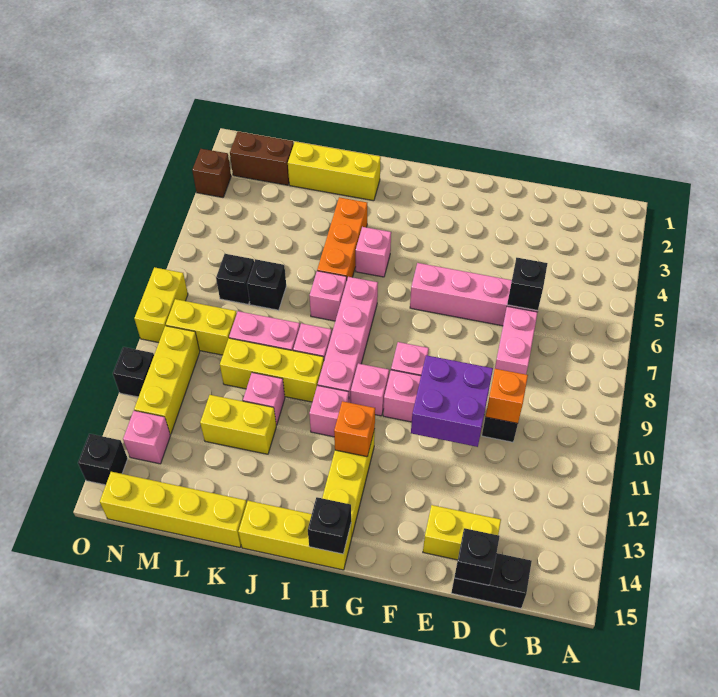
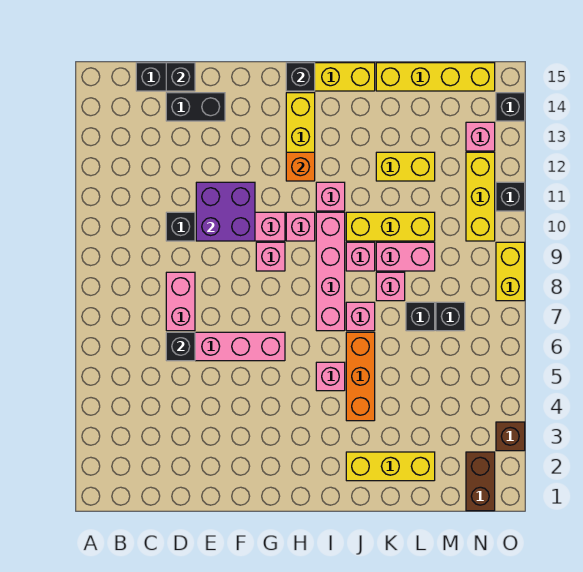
orange brick D10 level 2 -> none
yellow brick D14:E14 level 1 -> black brick D14:E14 level 1
pink brick K11 level 1 -> pink brick K8 level 1
brown brick M2:N2 level 1 -> brown brick N1:N2 level 1
yellow brick M9:N9 level 1 -> none

